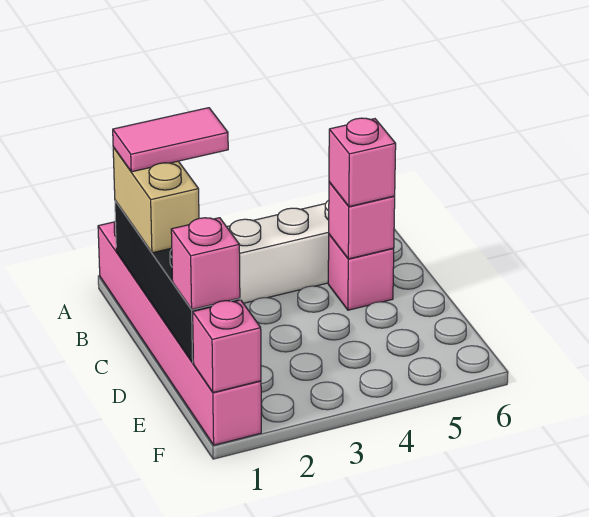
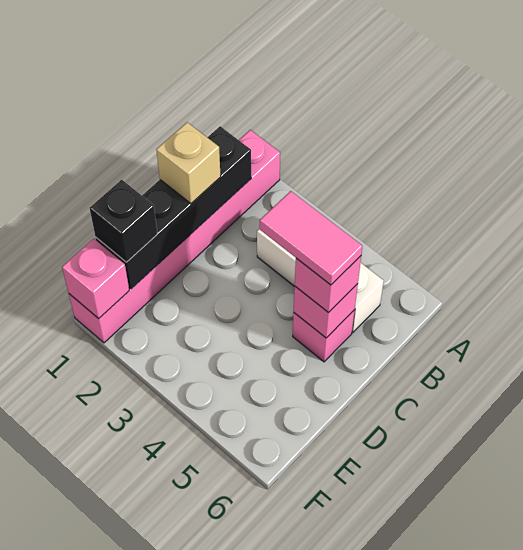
tan brick B1:C1 level 3 -> tan brick C1 level 3
pink tile B1:B2 level 4 -> pink tile C4:C5 level 4
pink brick E1 level 3 -> black brick E1 level 3

